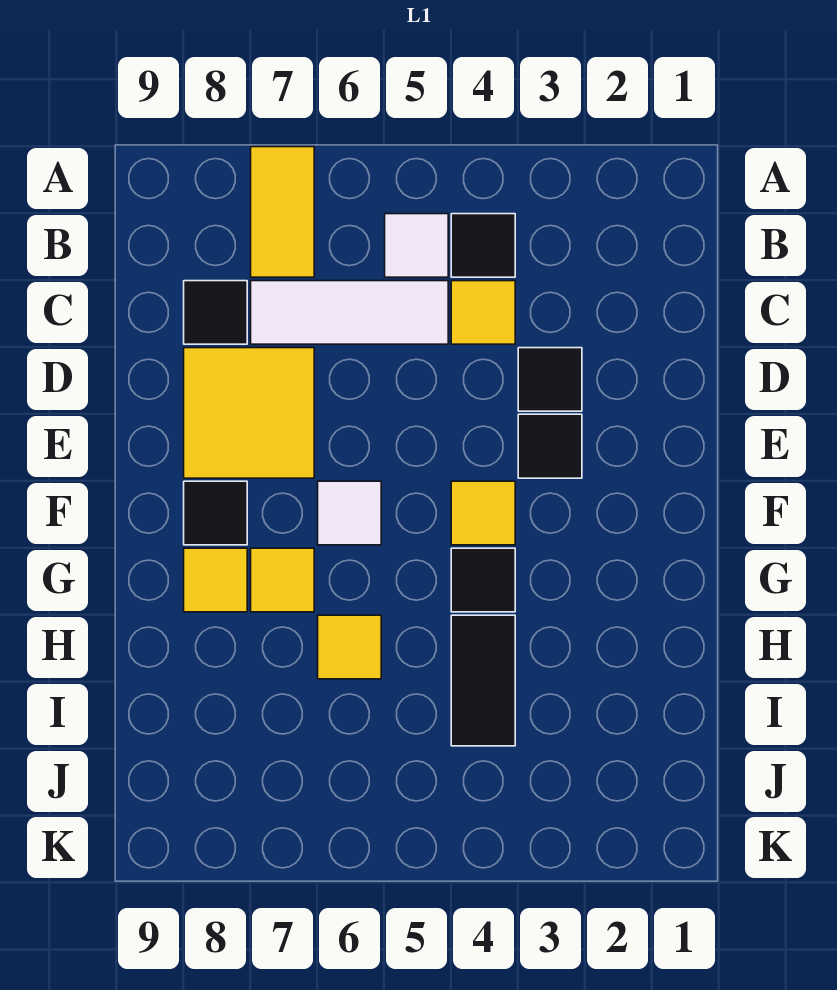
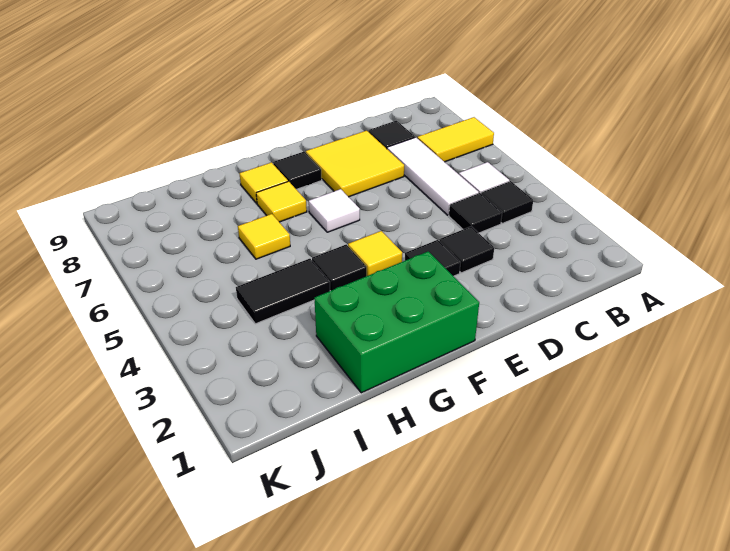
yellow tile C4 level 1 -> black tile C4 level 1
none -> green brick F1:H2 level 1

